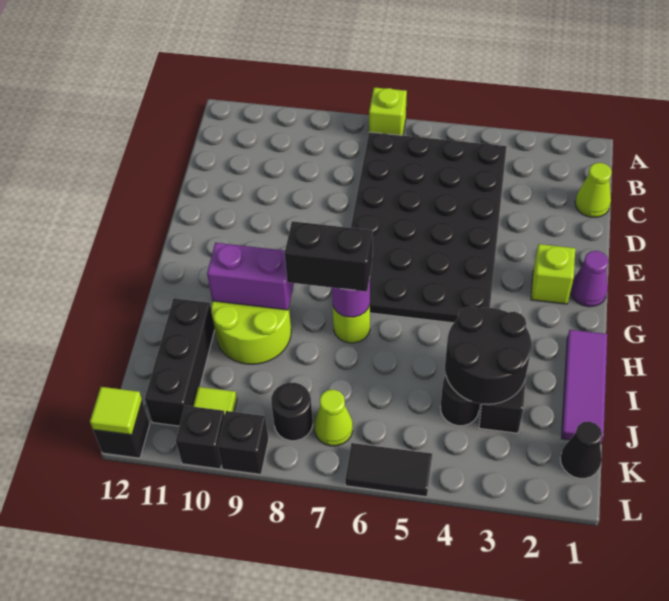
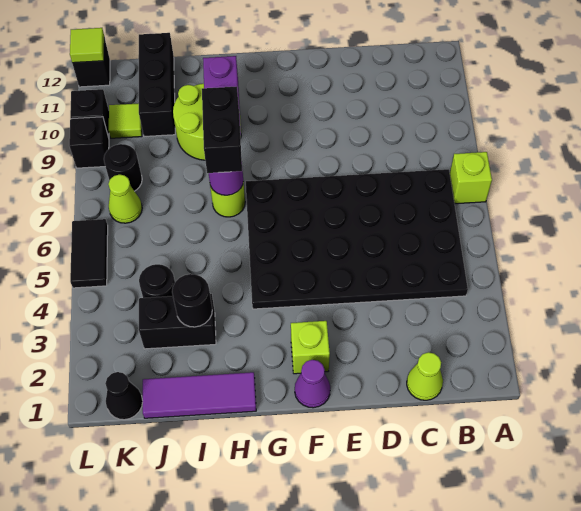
black round brick I3:J4 level 2 -> black round brick I3 level 2
black brick I11:K11 level 1 -> black brick J10:J12 level 1

